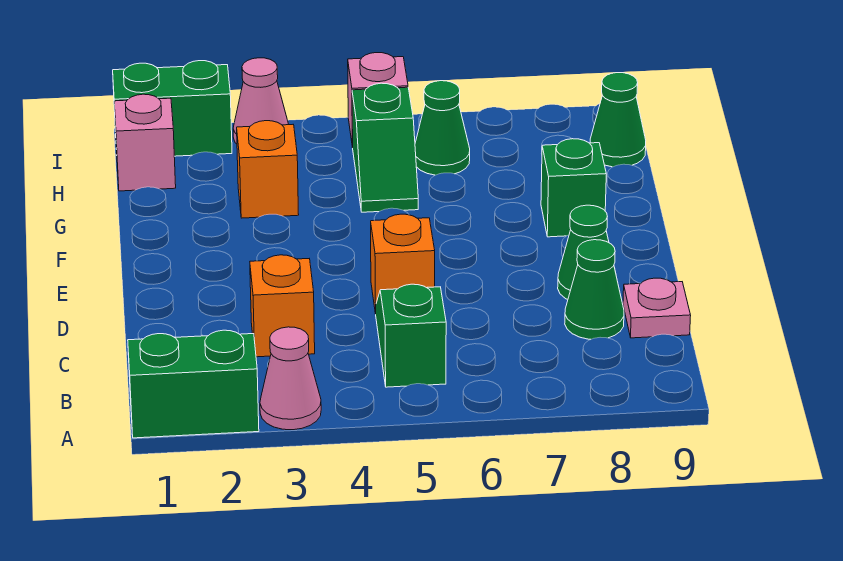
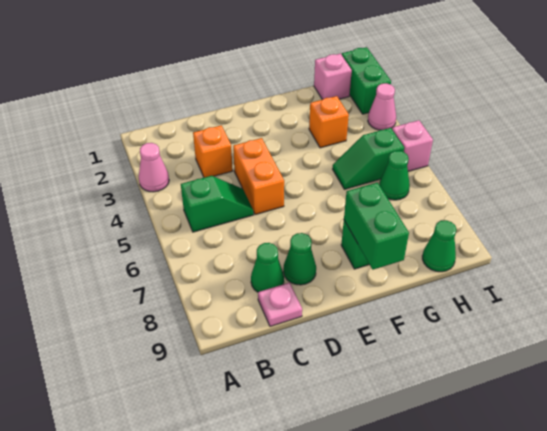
green brick A1:A2 level 1 -> green brick F8:F9 level 2
orange brick D5 level 1 -> orange brick D4:D5 level 1

